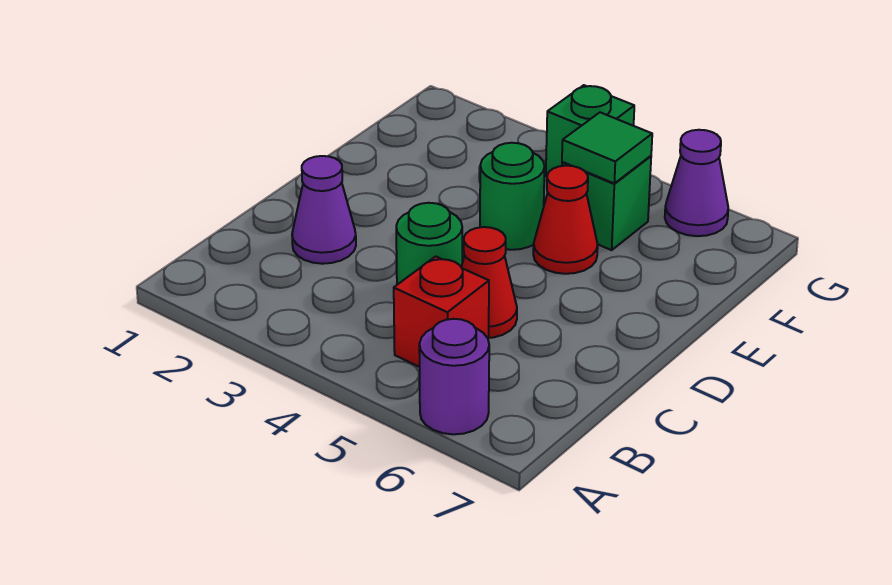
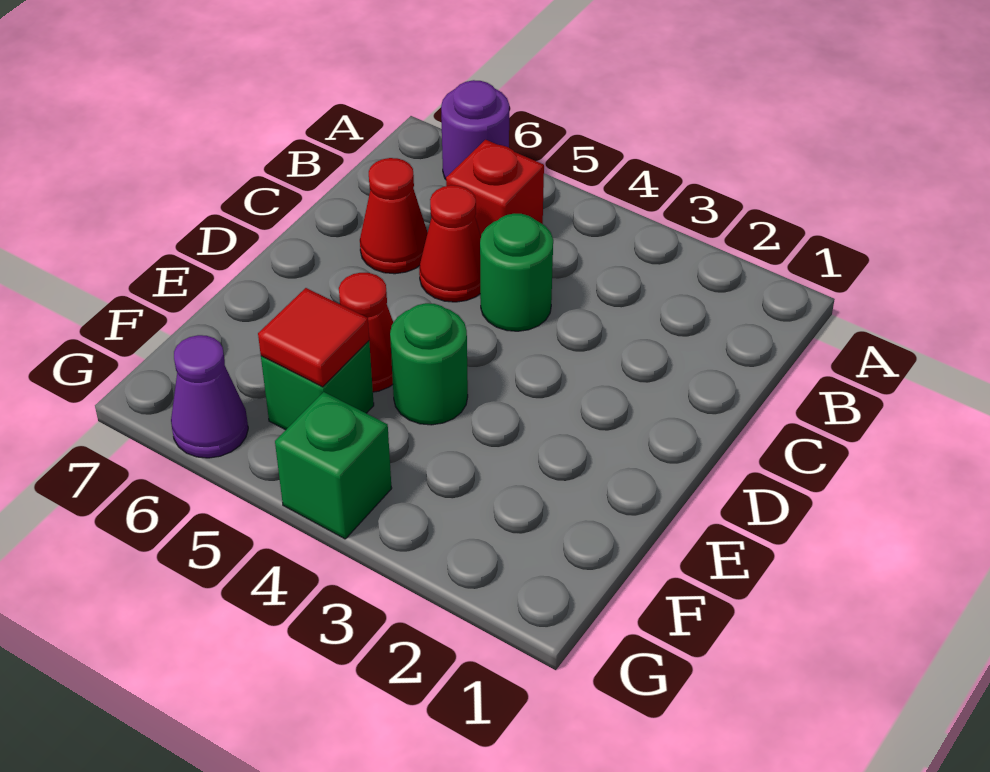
purple cone C2 level 1 -> none
none -> red cone C6 level 1
green tile F5 level 2 -> red tile F5 level 2

